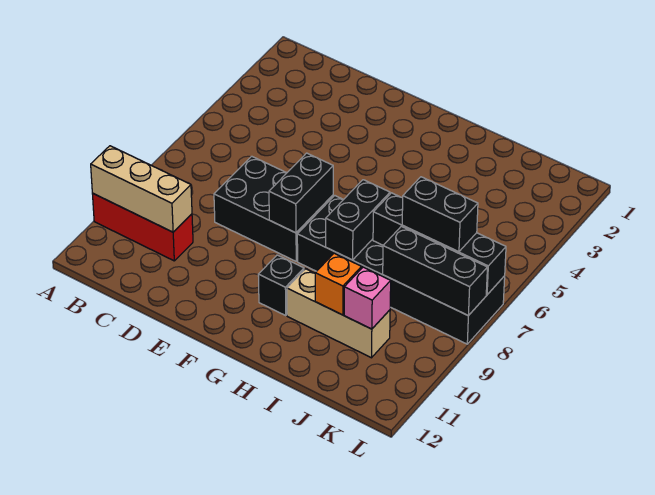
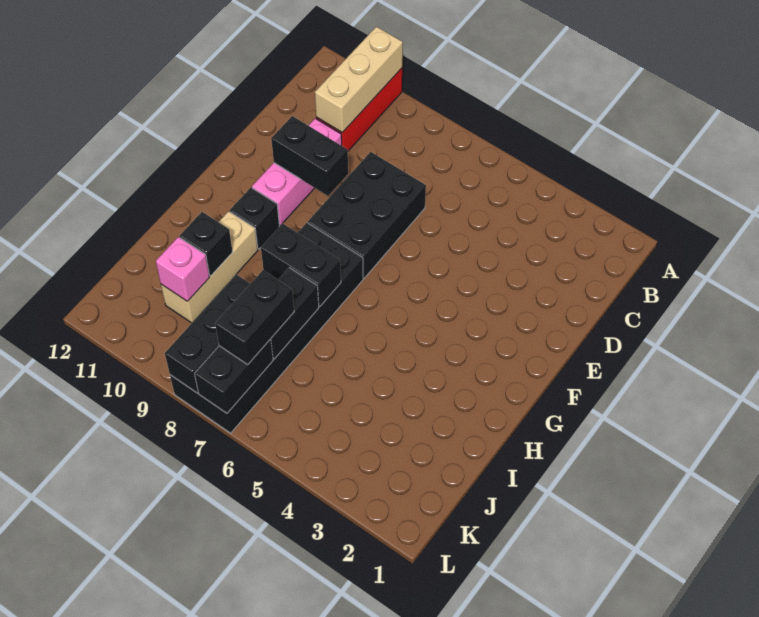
none -> pink brick D10:F10 level 1
black brick F7:F8 level 2 -> black brick E9:E10 level 2
orange brick I10 level 2 -> black brick I10 level 2

